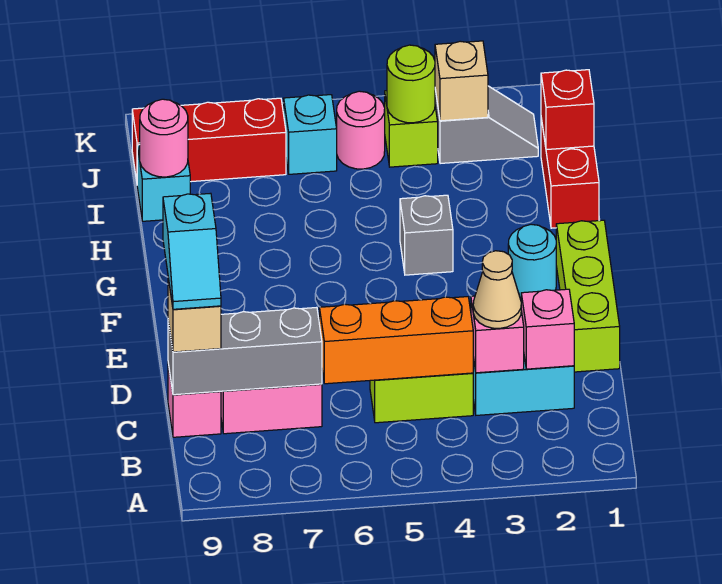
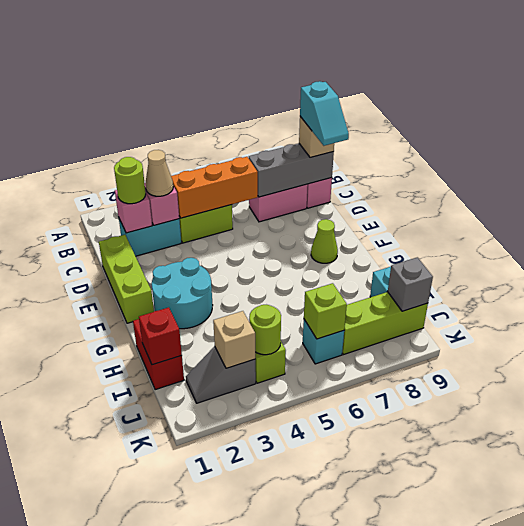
none -> lime round brick C2 level 3
cyan slope C9:D9 level 4 top D -> cyan slope C9:D9 level 4 top C
cyan round brick F2 level 1 -> cyan round brick F2:G3 level 1
none -> lime cone F8 level 1
grey brick G4 level 1 -> grey brick J9 level 2
pink round brick I9 level 2 -> none
pink round brick J5 level 1 -> none
none -> lime brick J6 level 2
red brick J7:J9 level 1 -> lime brick J7:J9 level 1

